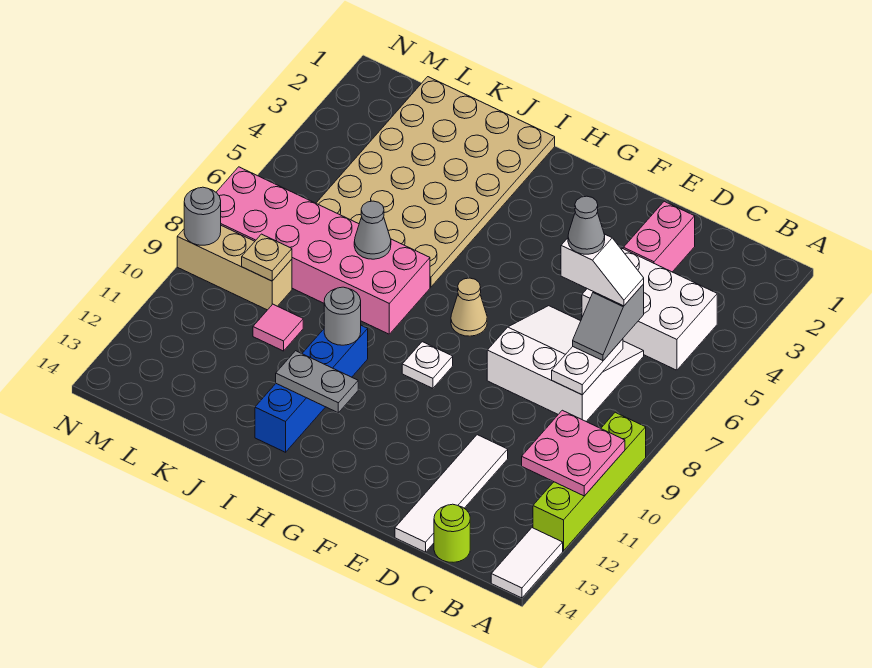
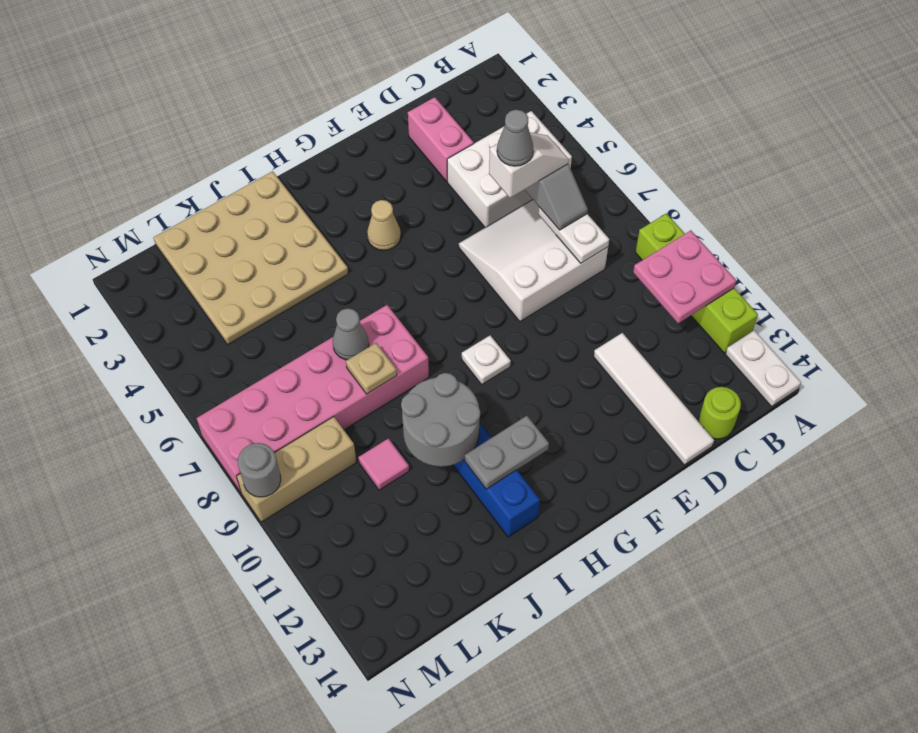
white tile A13:A14 level 1 -> white plate A13:A14 level 1
tan cone G7 level 1 -> tan cone G4 level 1
tan plate I1:L6 level 1 -> tan plate I1:L4 level 1
grey round brick I10 level 2 -> grey round brick I10:J11 level 2
tan plate L9 level 2 -> tan plate J8 level 2

